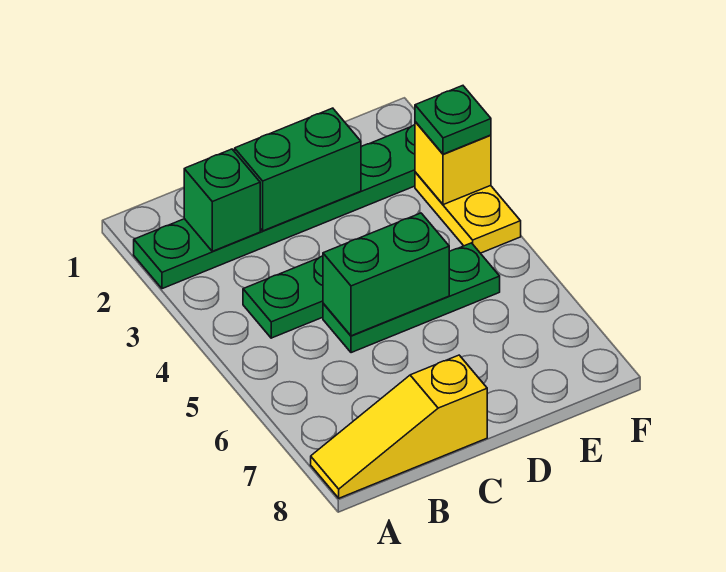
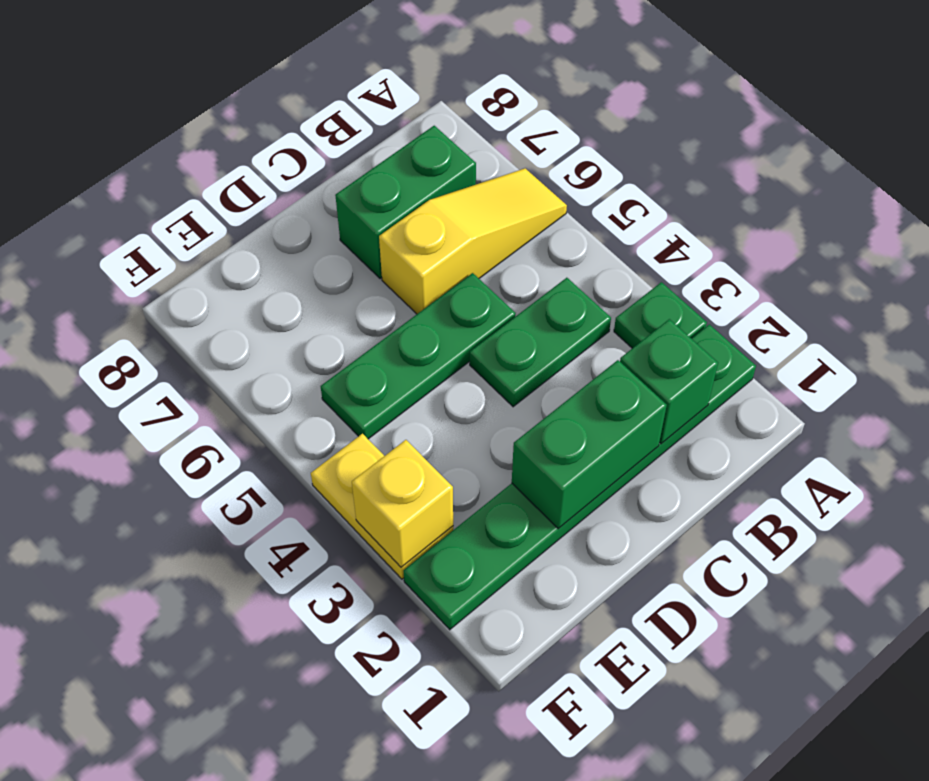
yellow slope A8:C8 level 1 top C -> yellow slope A6:C6 level 1 top C
green brick C5:D5 level 2 -> green brick B7:C7 level 1
green plate F3 level 3 -> green plate A3 level 1

